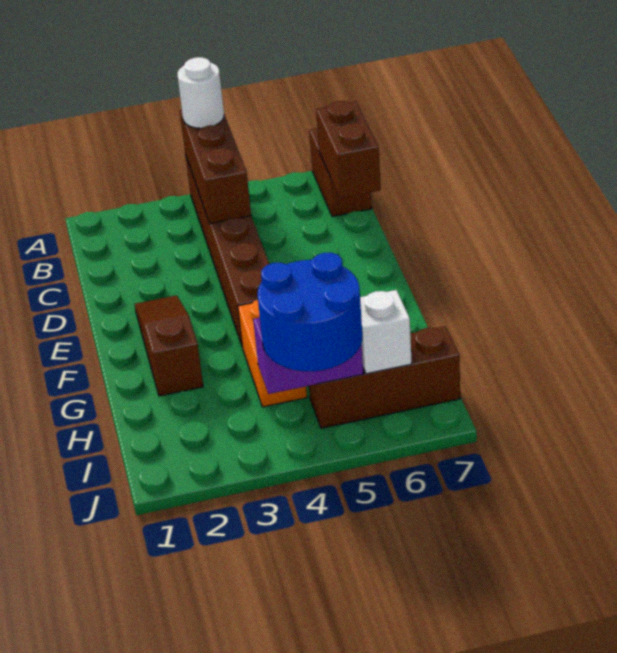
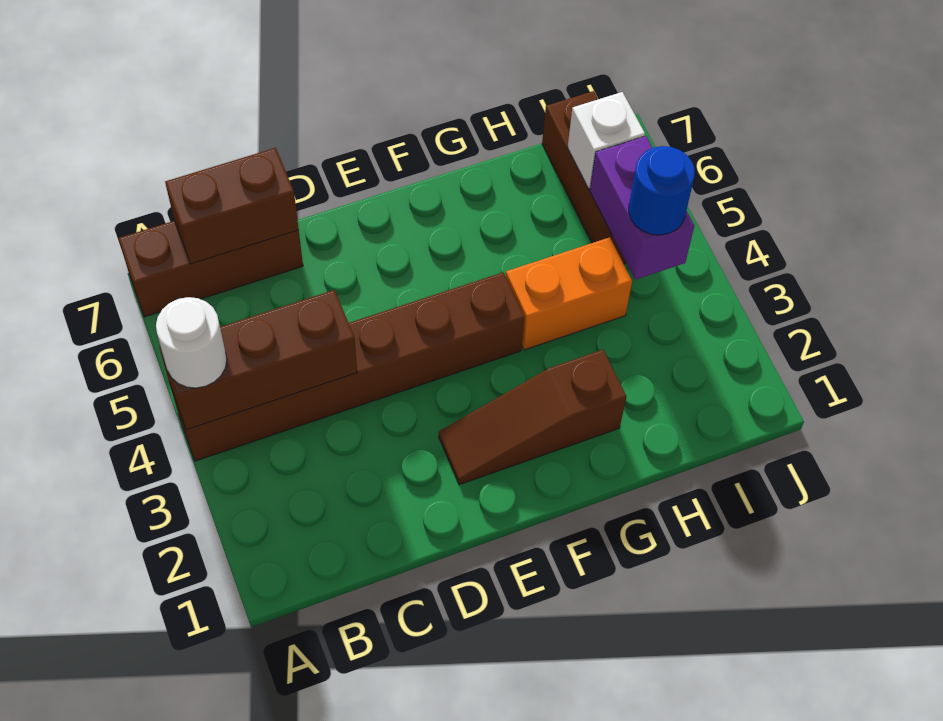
brown brick A7:B7 level 1 -> brown brick A7:C7 level 1
blue round brick I4:J5 level 3 -> blue round brick I4 level 3

